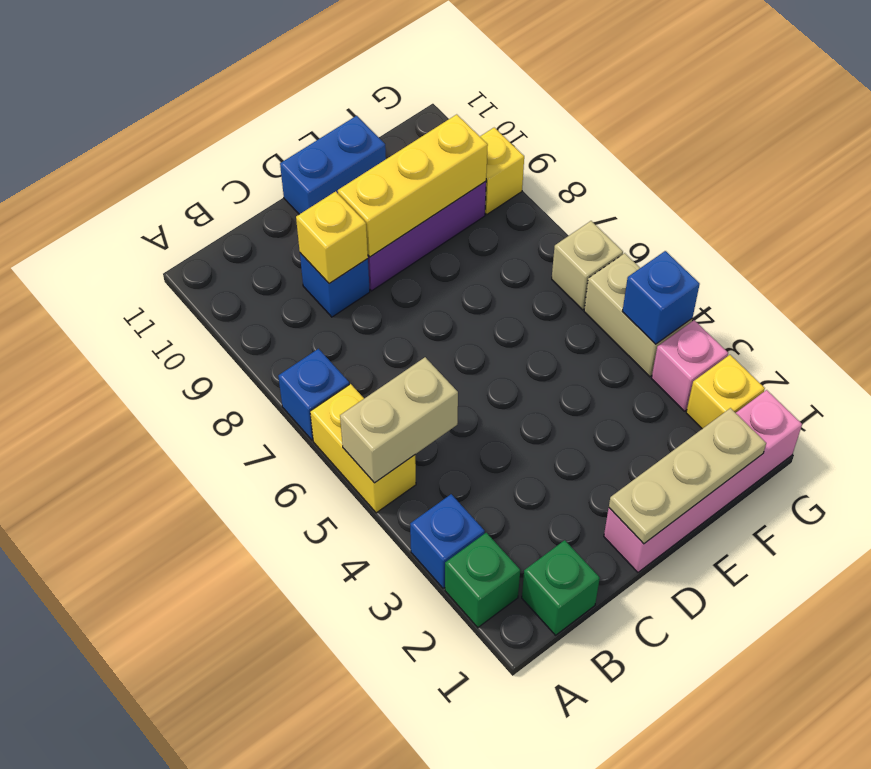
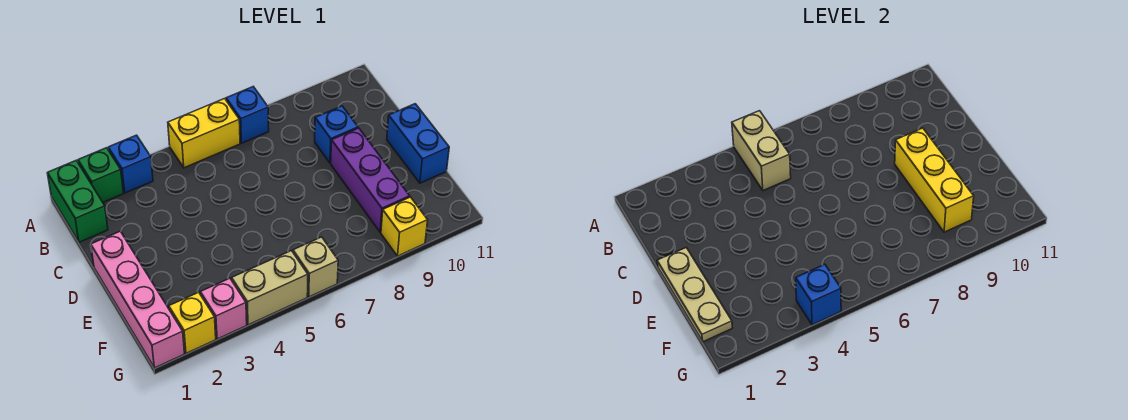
green brick B1 level 1 -> green brick A1:B1 level 1
yellow brick C9 level 2 -> none

